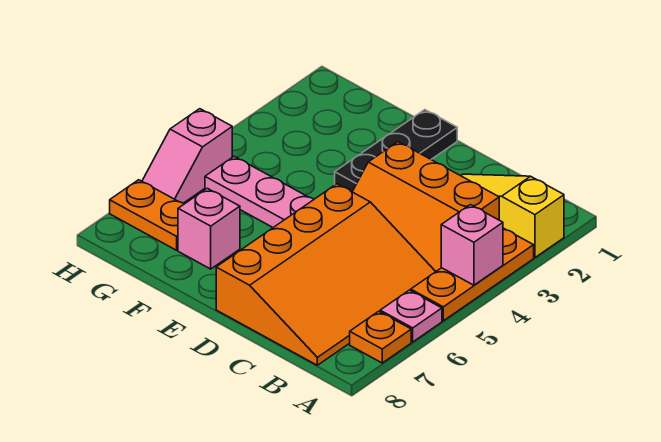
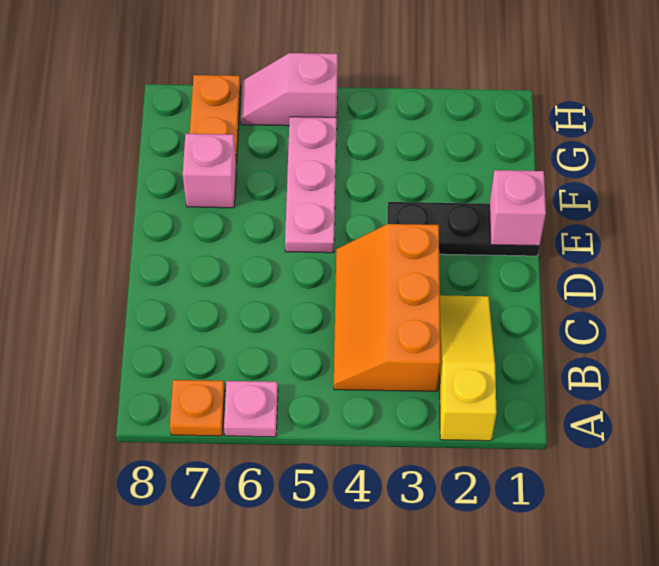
orange plate A3:A5 level 1 -> none
pink brick A4 level 2 -> pink brick E1 level 2
orange slope B5:D8 level 1 top D -> none

